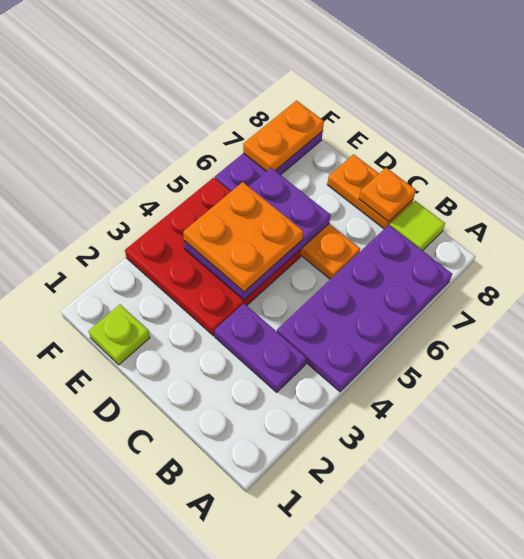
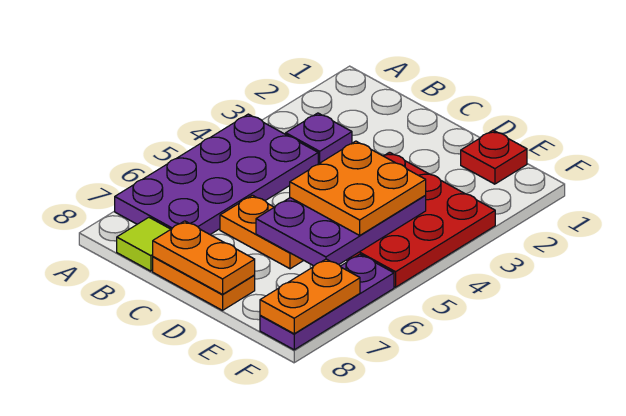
purple plate B3:C3 level 1 -> purple plate B3 level 1
orange plate C8 level 2 -> orange plate C8:D8 level 2
lime plate E1 level 1 -> red plate E1 level 1

